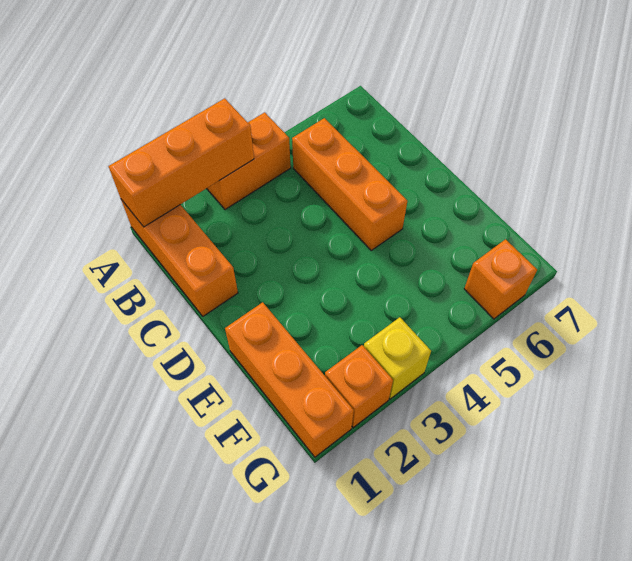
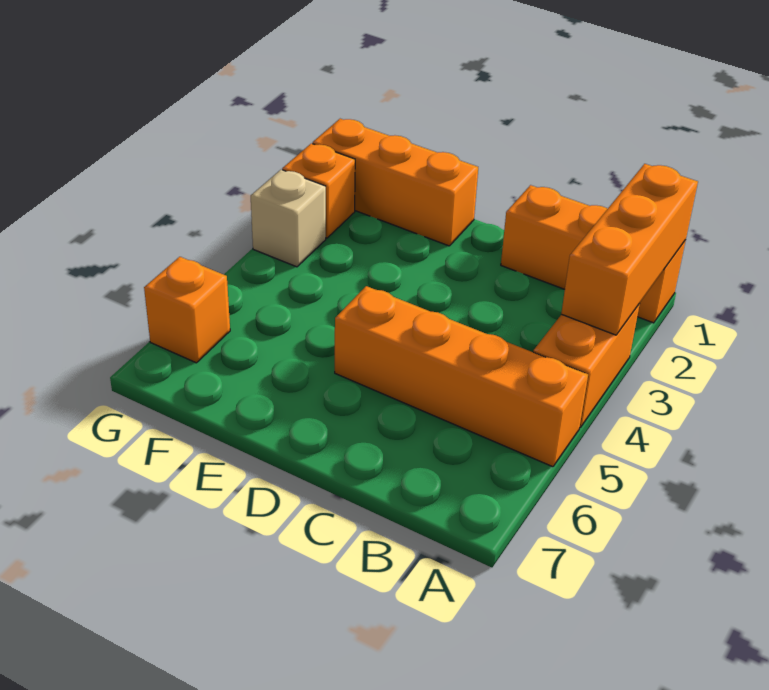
orange brick B5:D5 level 1 -> orange brick A5:D5 level 1
yellow brick G3 level 1 -> tan brick G3 level 1

